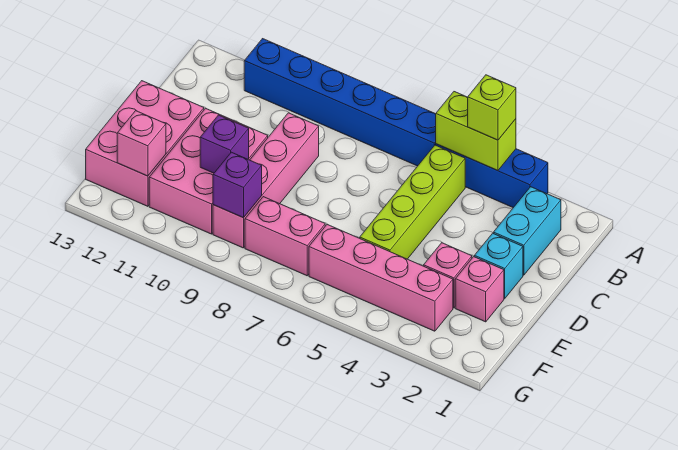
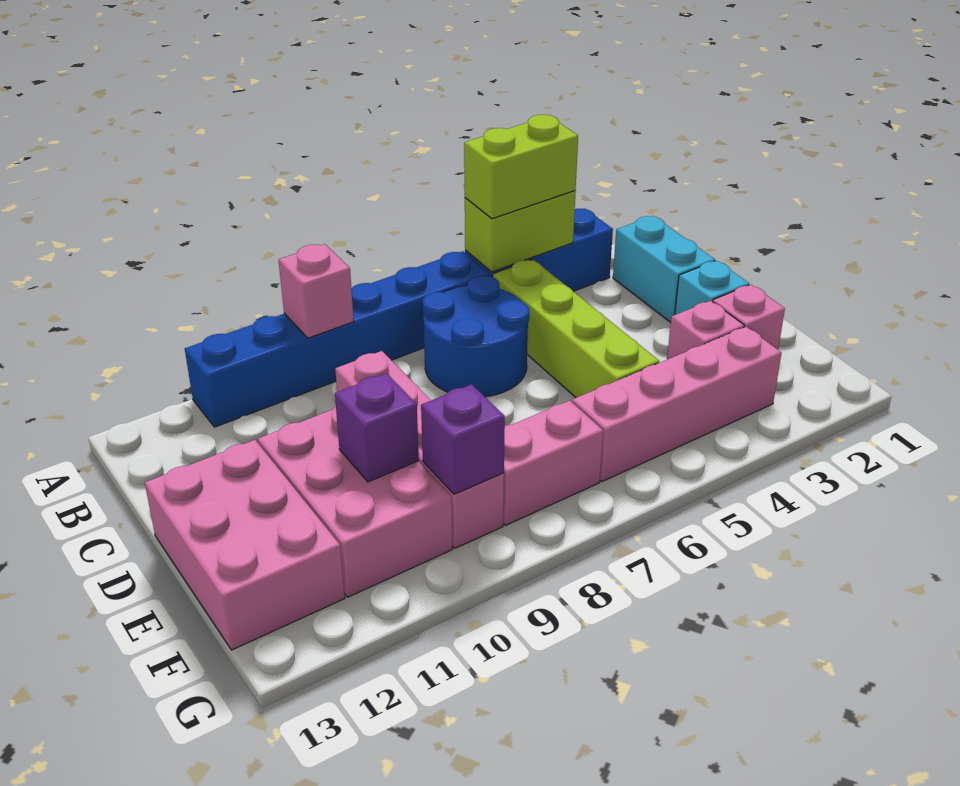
lime brick A4 level 3 -> lime brick A4:A5 level 3
none -> blue round brick B6:C7 level 1
pink brick F12 level 2 -> pink brick A9 level 2

